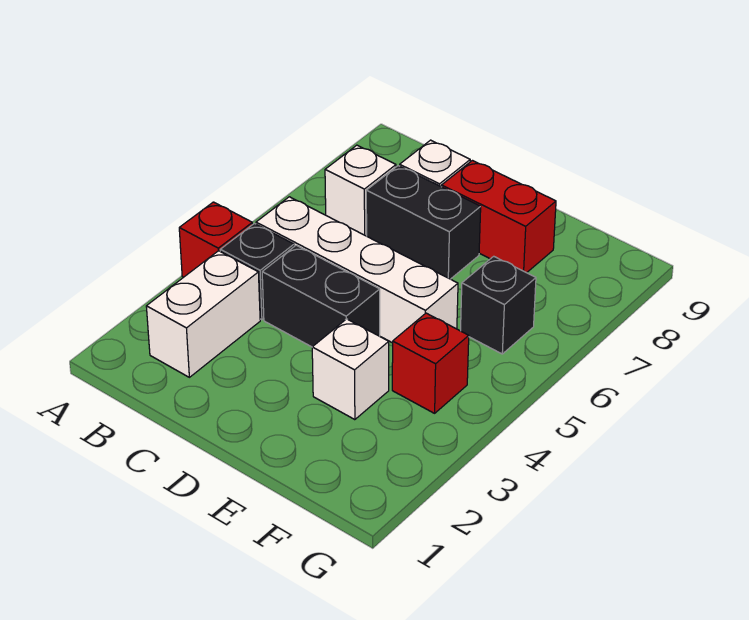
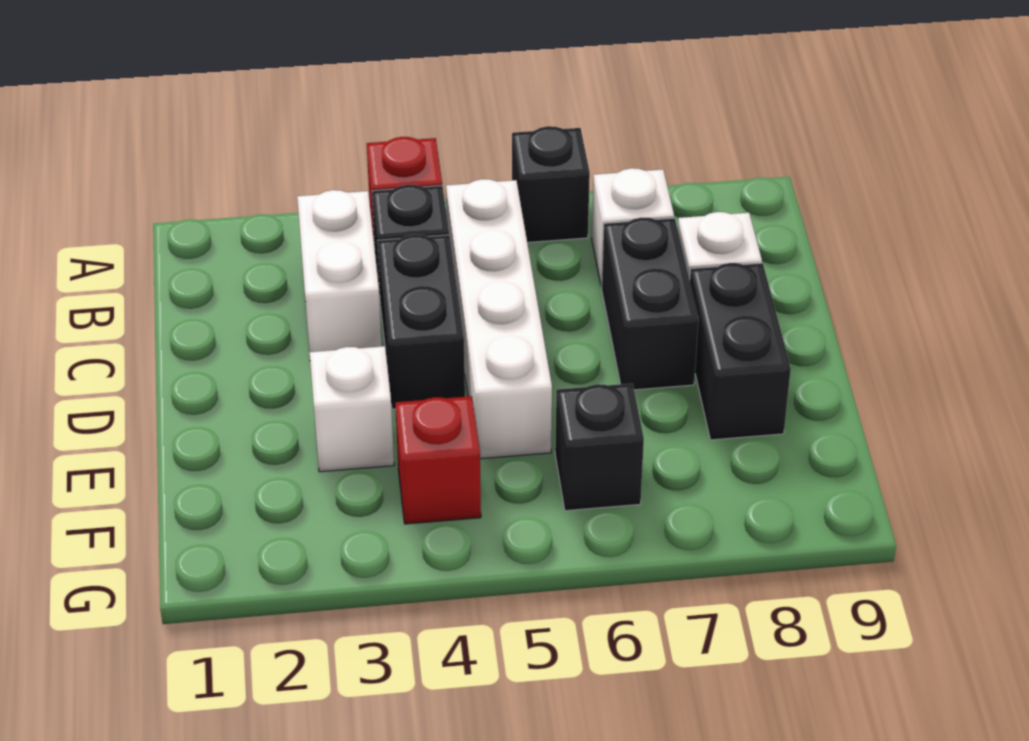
none -> black brick A6 level 1
white brick B2:B3 level 1 -> white brick B3:C3 level 1
red brick D8:E8 level 1 -> black brick D8:E8 level 1

